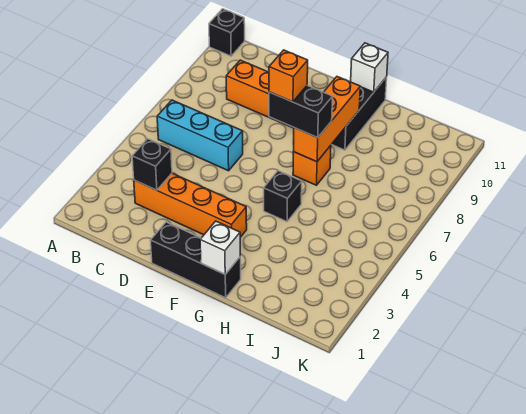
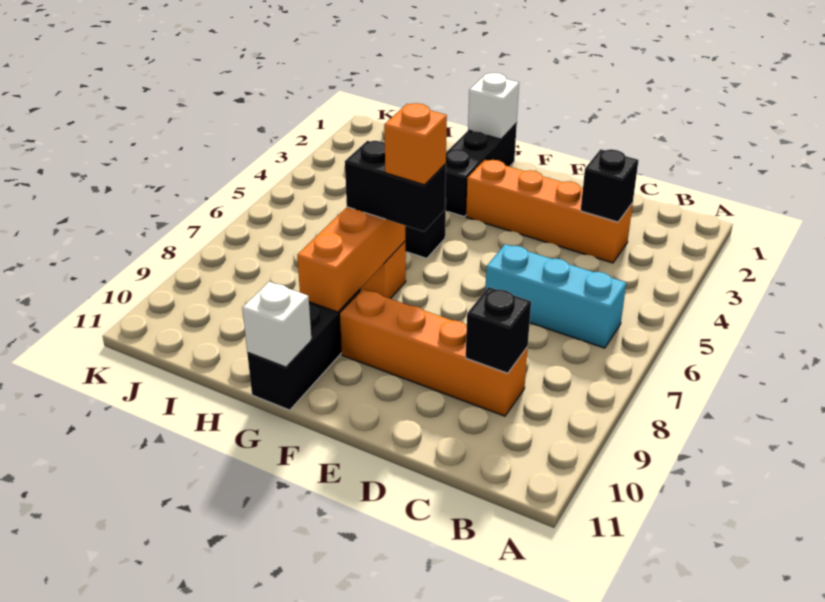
black brick A11 level 1 -> black brick C9 level 2
black brick E1:G1 level 1 -> black brick G1:G3 level 1

